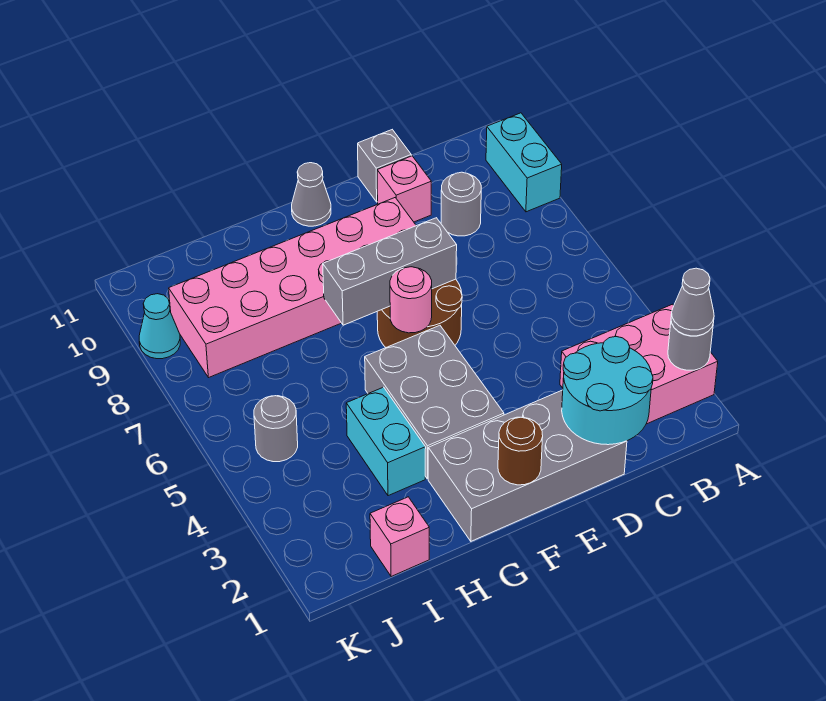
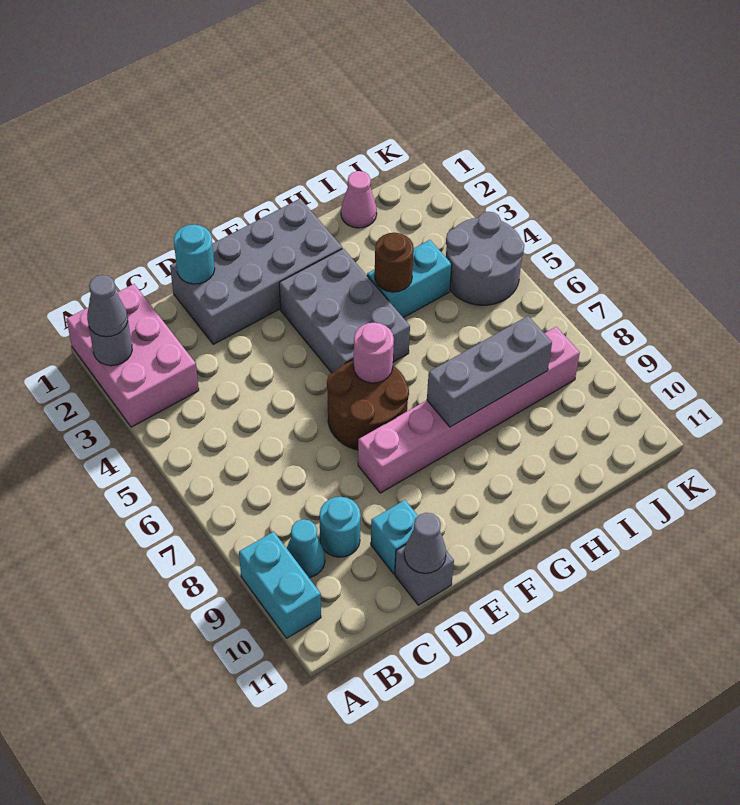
pink brick A2:C3 level 1 -> pink brick A1:B3 level 1
cyan round brick C1:D2 level 2 -> cyan round brick D1 level 2
grey round brick C9 level 1 -> cyan round brick C9 level 1
pink brick D10 level 1 -> cyan brick D10 level 1
grey brick E7:G7 level 2 -> grey brick G8:I8 level 2
pink brick E8:J9 level 1 -> pink brick E8:J8 level 1
brown round brick F1 level 2 -> brown round brick H4 level 2
grey cone F11 level 1 -> grey cone D11 level 2
cyan brick H3:H4 level 1 -> cyan brick H4:I4 level 1
pink brick I1 level 1 -> pink cone I1 level 1
grey round brick J5 level 1 -> grey round brick J4:K5 level 1
cyan cone K9 level 1 -> cyan cone B9 level 1

